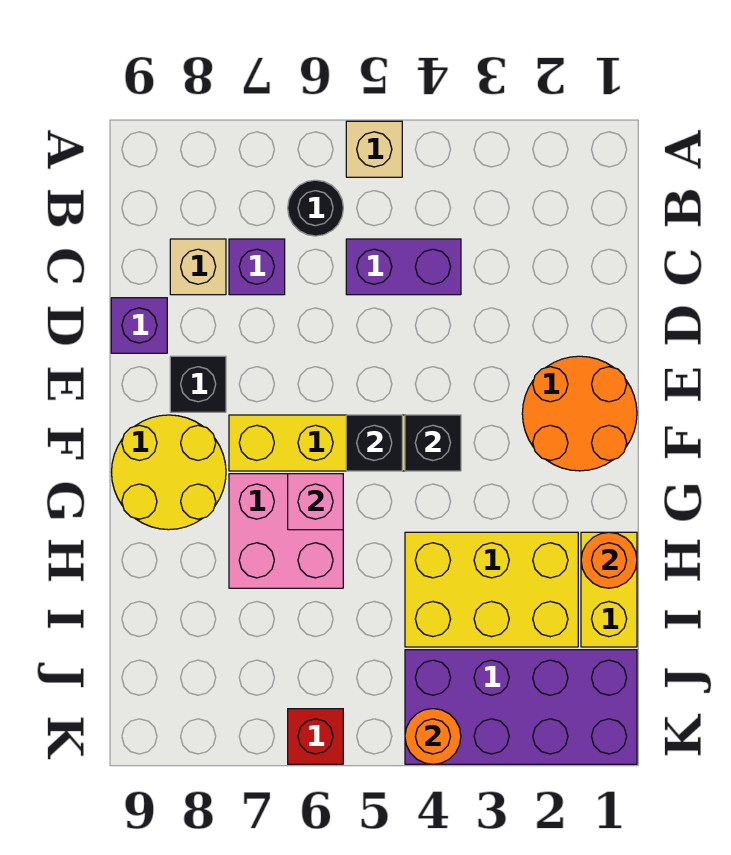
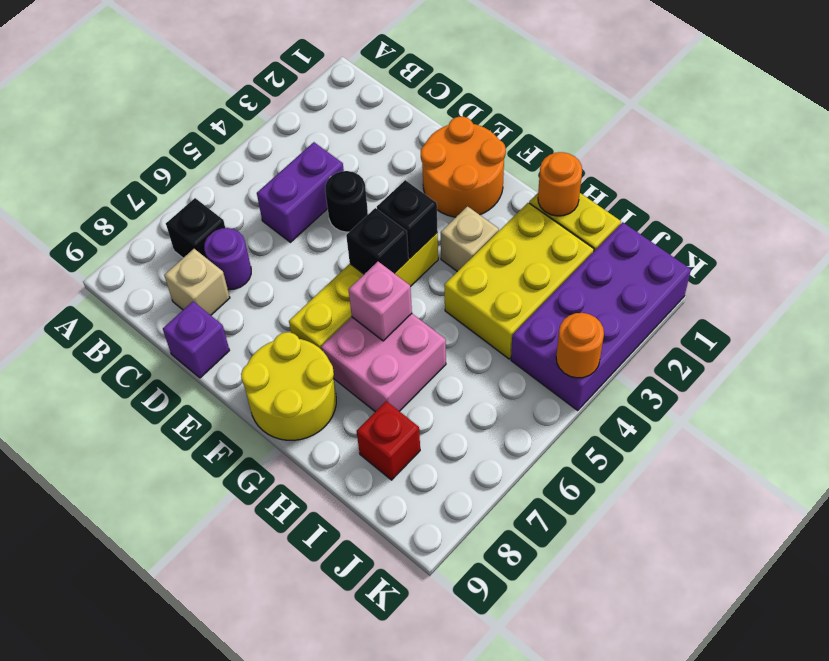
tan brick A5 level 1 -> tan brick G3 level 1
black round brick B6 level 1 -> black round brick D4 level 1
purple brick C7 level 1 -> purple round brick C7 level 1
black brick E8 level 1 -> black brick B7 level 1
red brick K6 level 1 -> red brick I8 level 1

